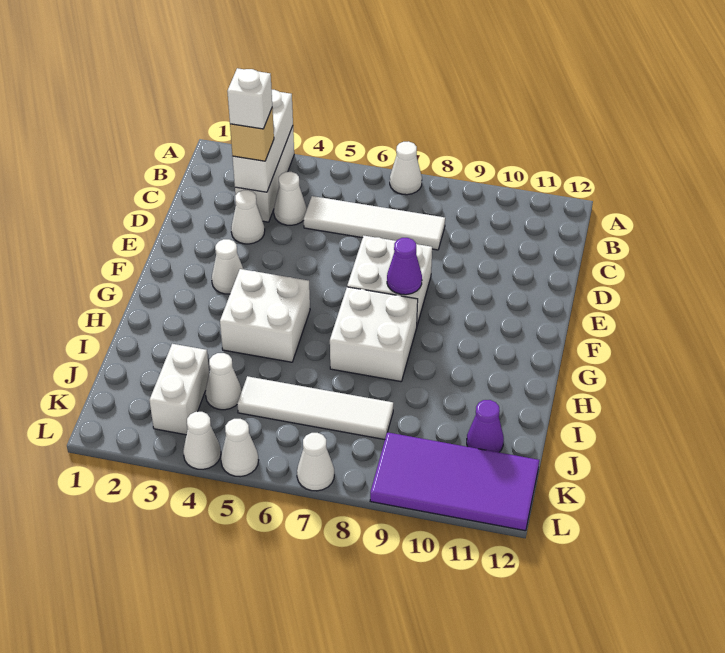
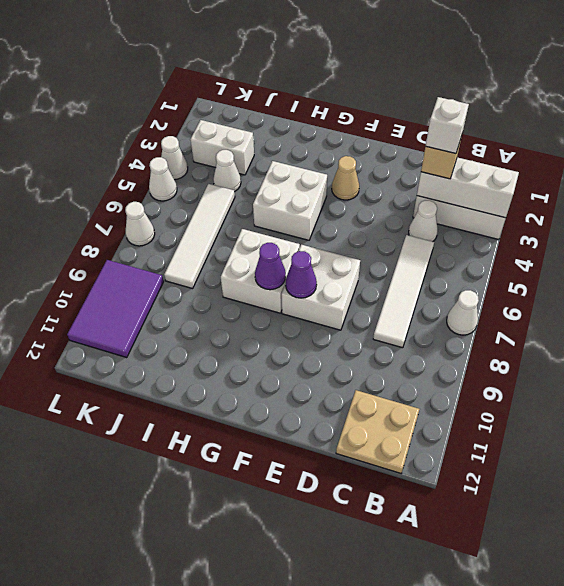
none -> tan plate B11:C12 level 1
white cone D3 level 1 -> none
white cone F3 level 1 -> tan cone F3 level 1
purple cone J11 level 1 -> purple cone G8 level 2
purple tile K9:L12 level 1 -> purple tile K9:L11 level 1

